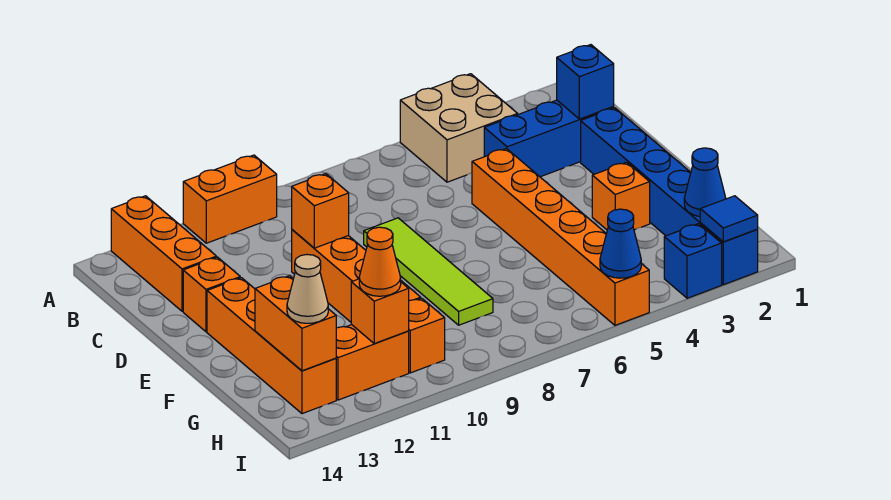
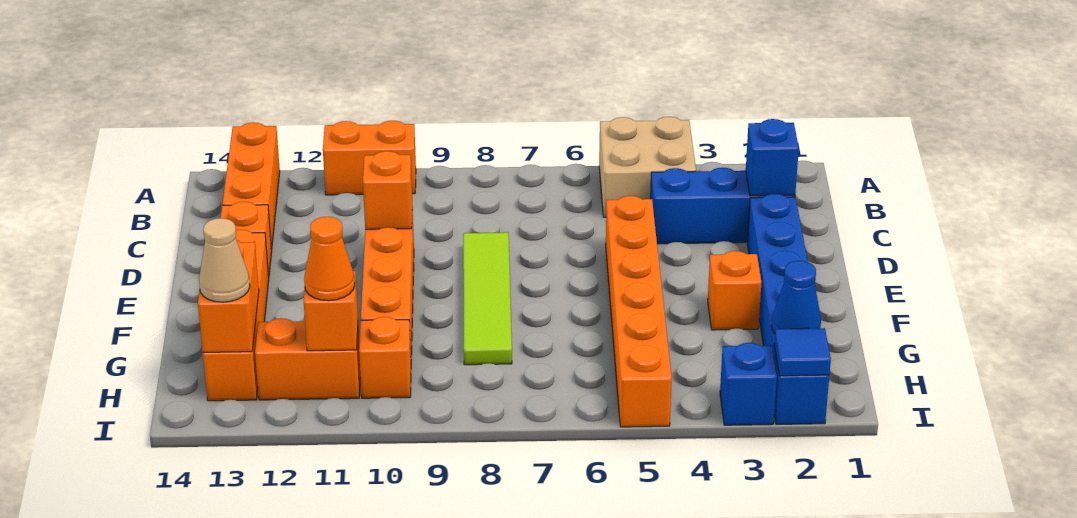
blue cone I5 level 2 -> none

